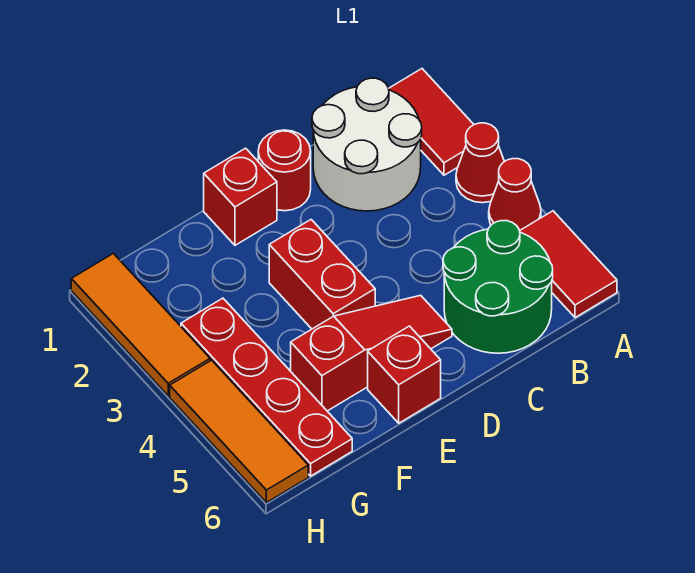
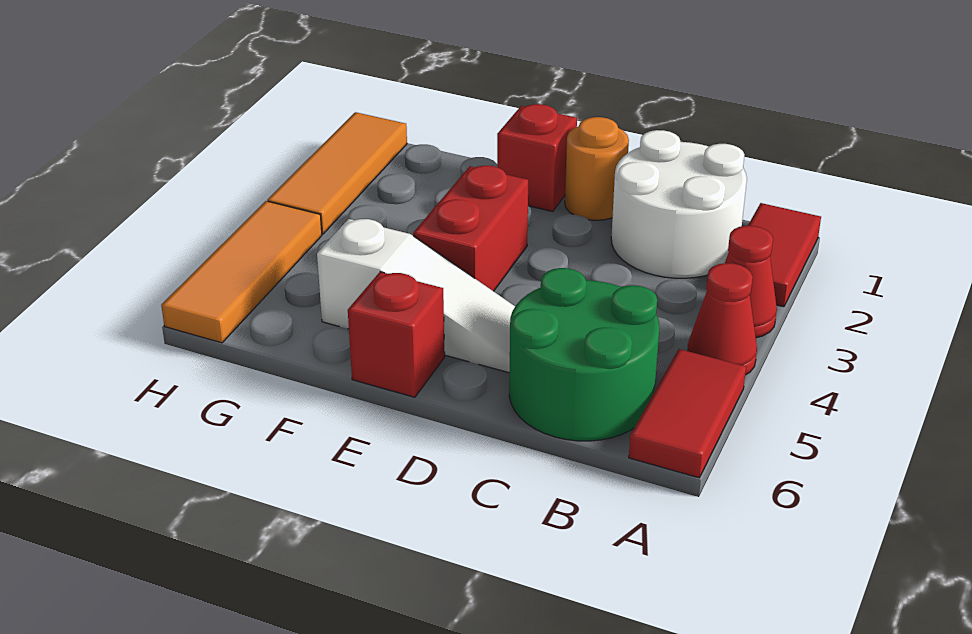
red round brick D1 level 1 -> orange round brick D1 level 1
red slope D5:F5 level 1 top F -> white slope D5:F5 level 1 top F
red plate G3:G6 level 1 -> none

